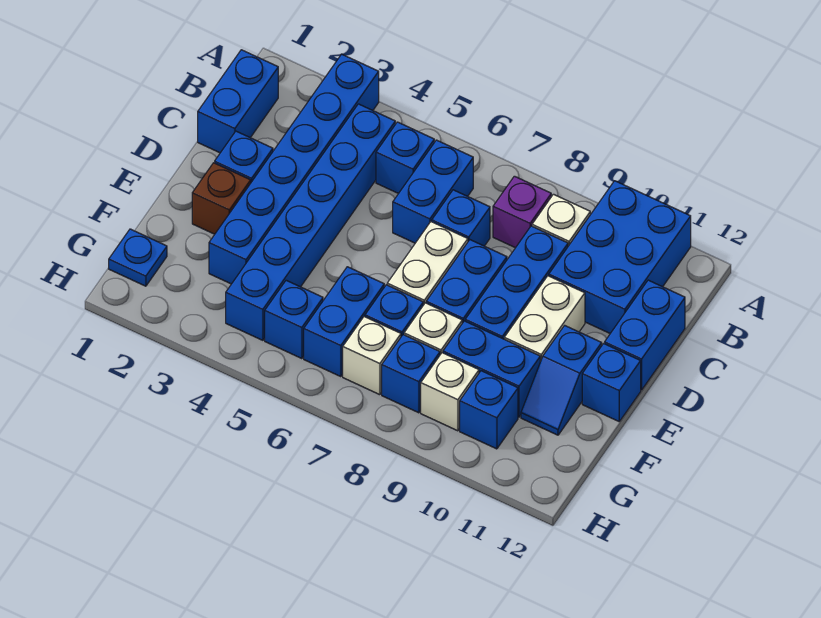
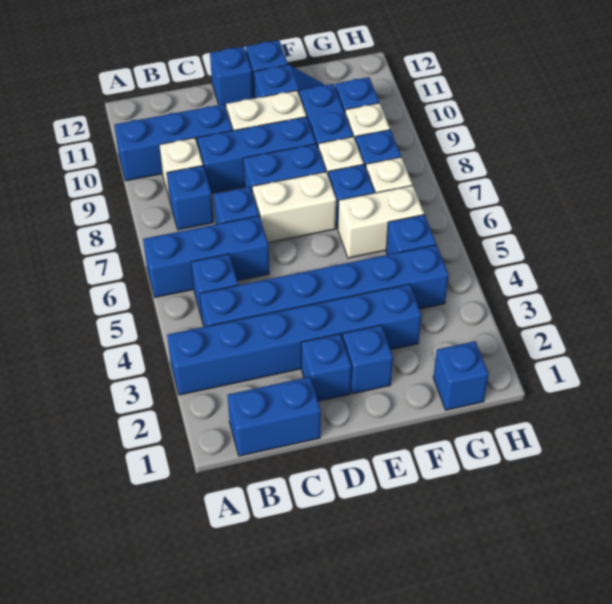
blue brick A10:C11 level 1 -> blue brick A10:C10 level 1
blue brick B6:C6 level 1 -> blue brick A6:C6 level 1
purple brick B8 level 1 -> blue brick B8 level 1
blue brick C12:D12 level 1 -> blue brick D12 level 1
brown brick E2 level 1 -> blue brick E2 level 1
blue brick F6:G6 level 1 -> white brick F6:G6 level 1
blue plate G1 level 1 -> blue brick G1 level 1

